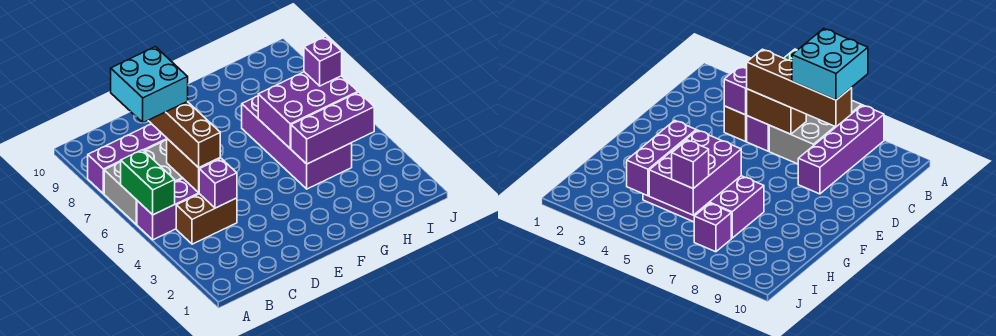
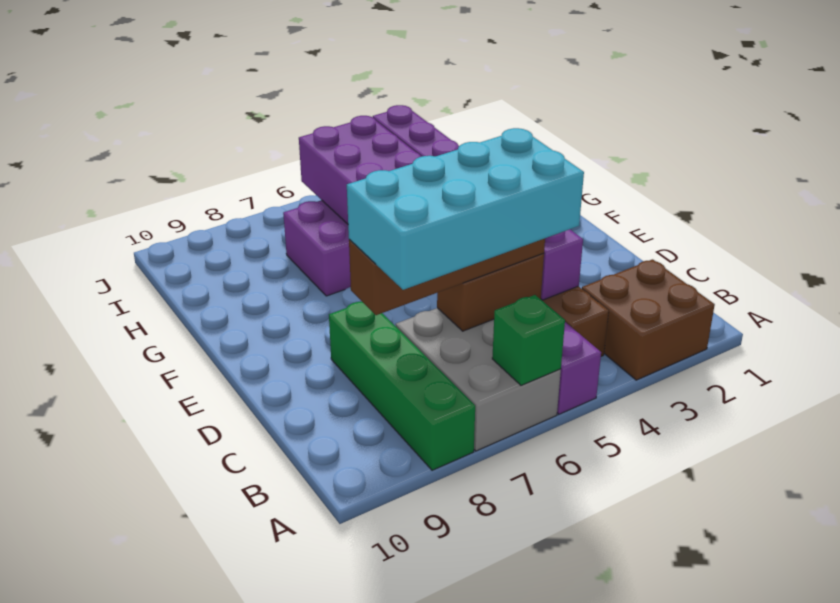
none -> brown brick A2:B3 level 1
green brick A5:A6 level 2 -> green brick A6 level 2
purple brick A8:D8 level 1 -> green brick A8:D8 level 1
cyan brick B7:C8 level 4 -> cyan brick B5:C8 level 4
purple brick I6 level 3 -> none
purple brick I7 level 1 -> none

